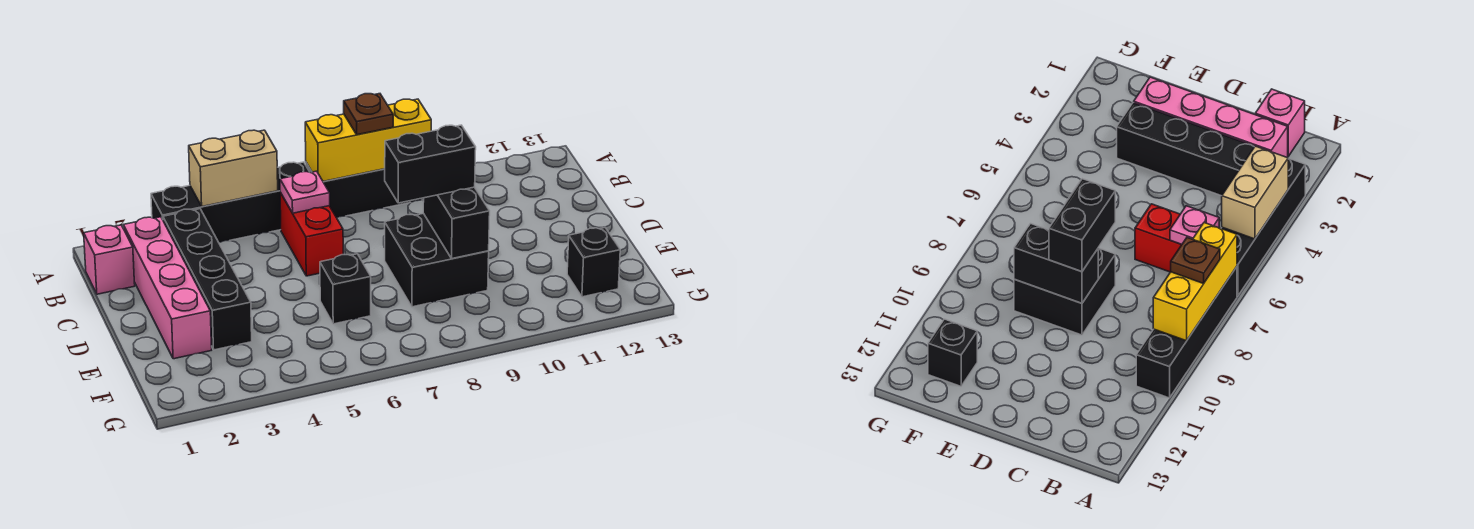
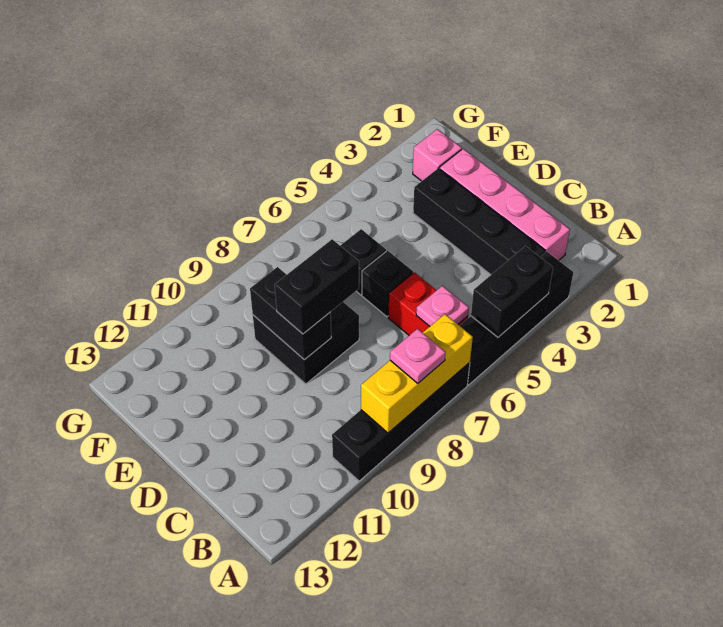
tan brick A4:A5 level 2 -> black brick A4:A5 level 2
brown plate A8 level 3 -> pink plate A8 level 3
pink brick B1 level 1 -> pink brick F2 level 1
black brick F12 level 1 -> black brick D6 level 1

